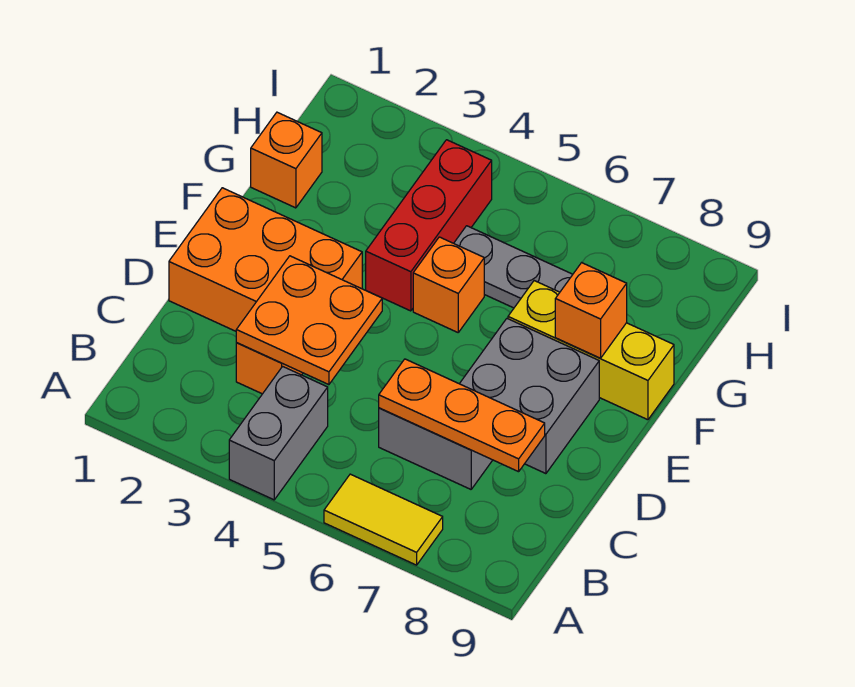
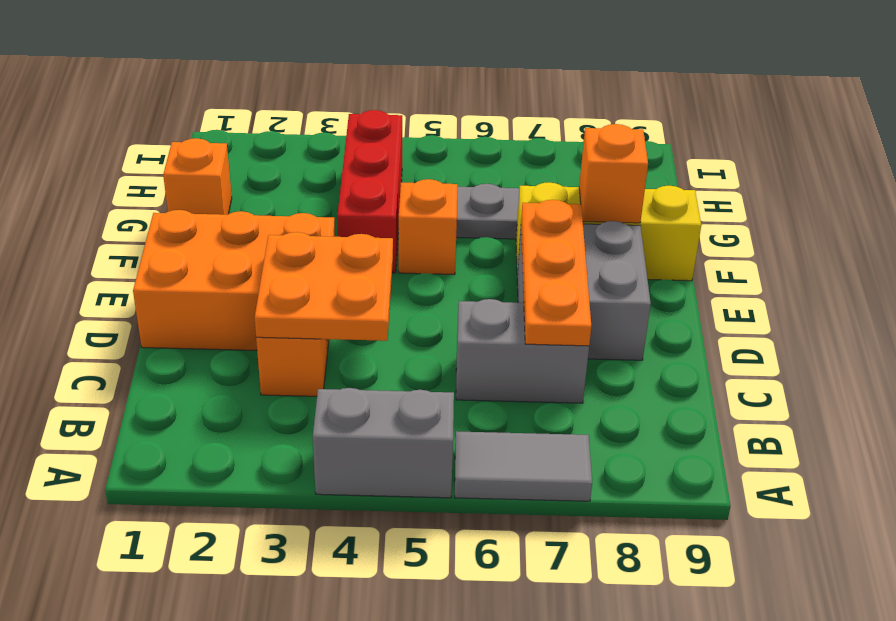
grey brick A4:B4 level 1 -> grey brick A4:A5 level 1
yellow tile A6:A7 level 1 -> grey tile A6:A7 level 1
orange plate C6:C8 level 2 -> orange plate C7:E7 level 2

